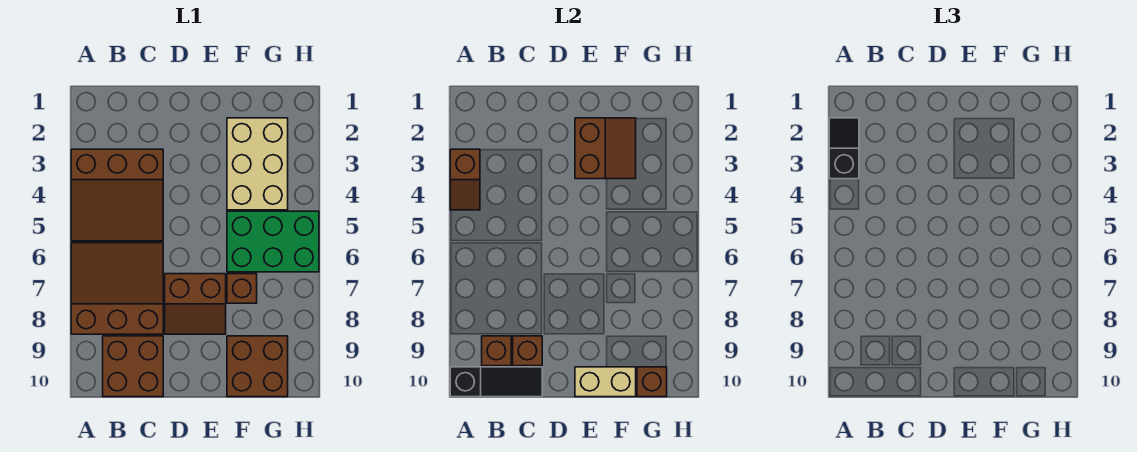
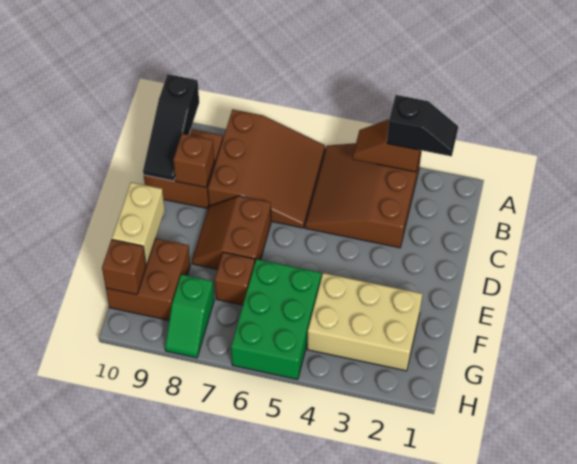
brown brick B9 level 2 -> none
brown slope E2:F3 level 2 top E -> none
none -> green slope G8:H8 level 1 top G

